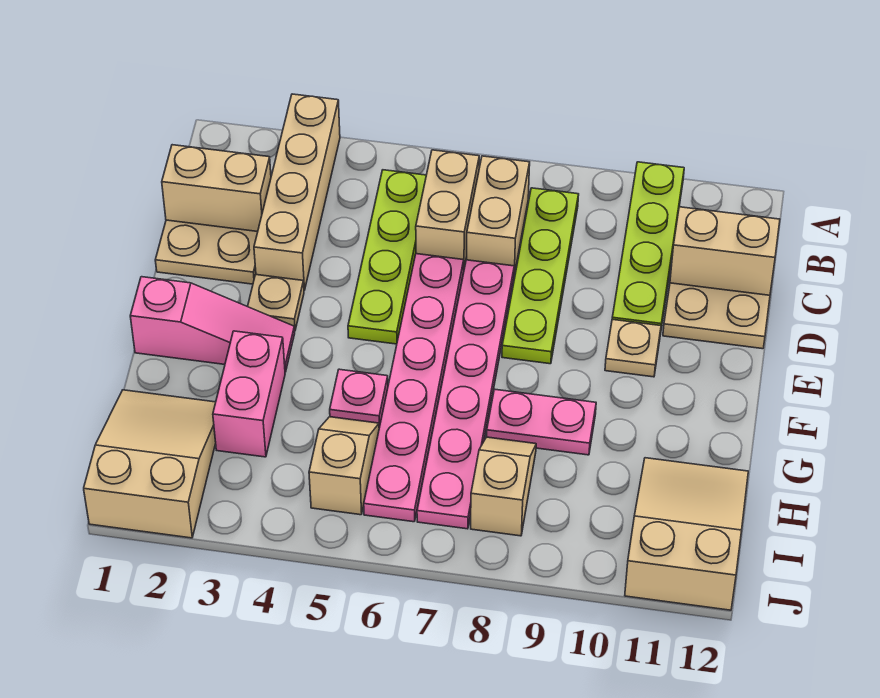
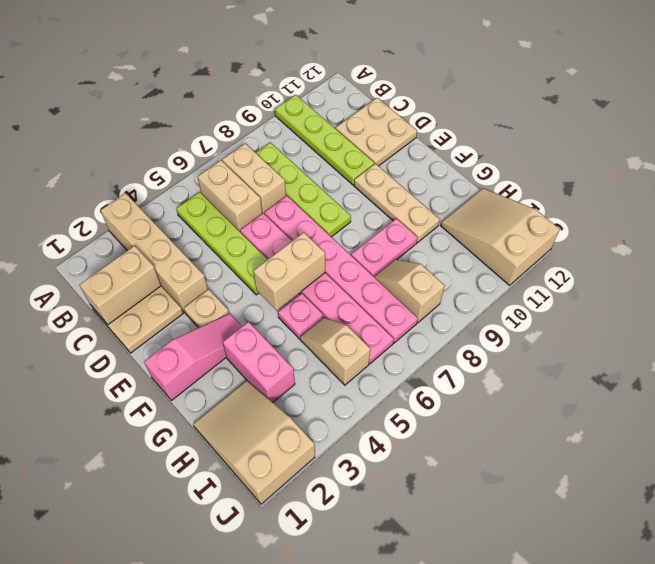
tan brick C11:C12 level 2 -> tan brick F5:F6 level 2
tan plate E10 level 1 -> tan plate E10:G10 level 1

